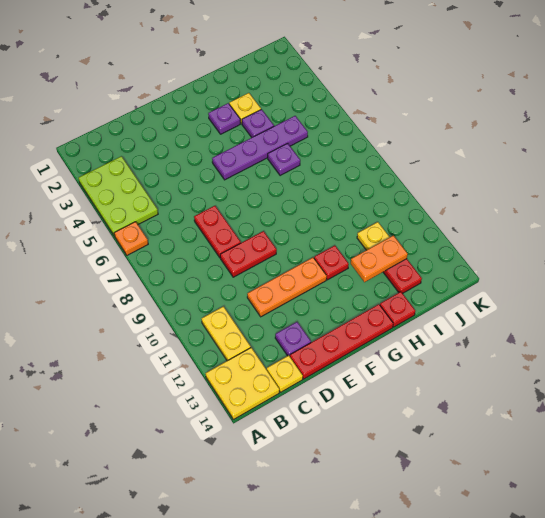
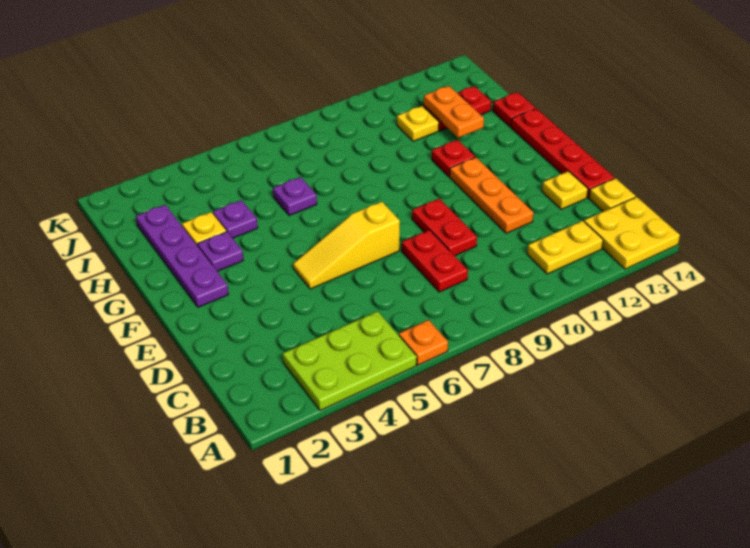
red plate D7:D8 level 1 -> red plate C8:D8 level 1
purple plate D13 level 1 -> yellow plate D13 level 1
none -> yellow slope E5:E7 level 1 top 7
purple plate F5:I5 level 1 -> purple plate F2:I2 level 1

